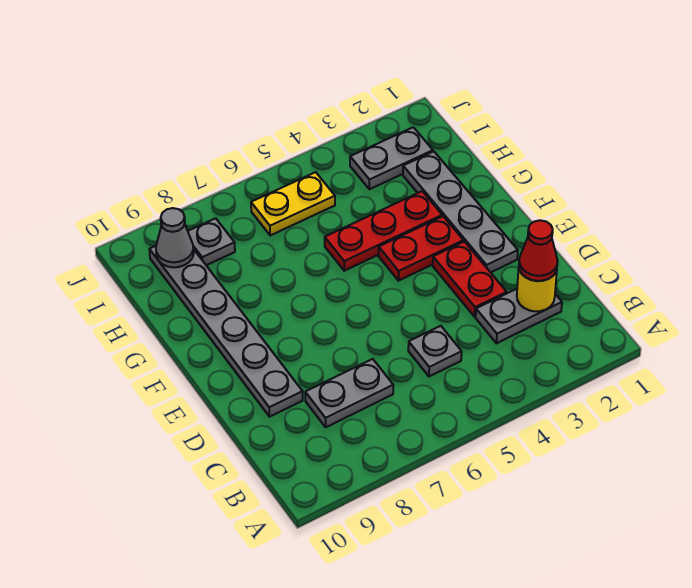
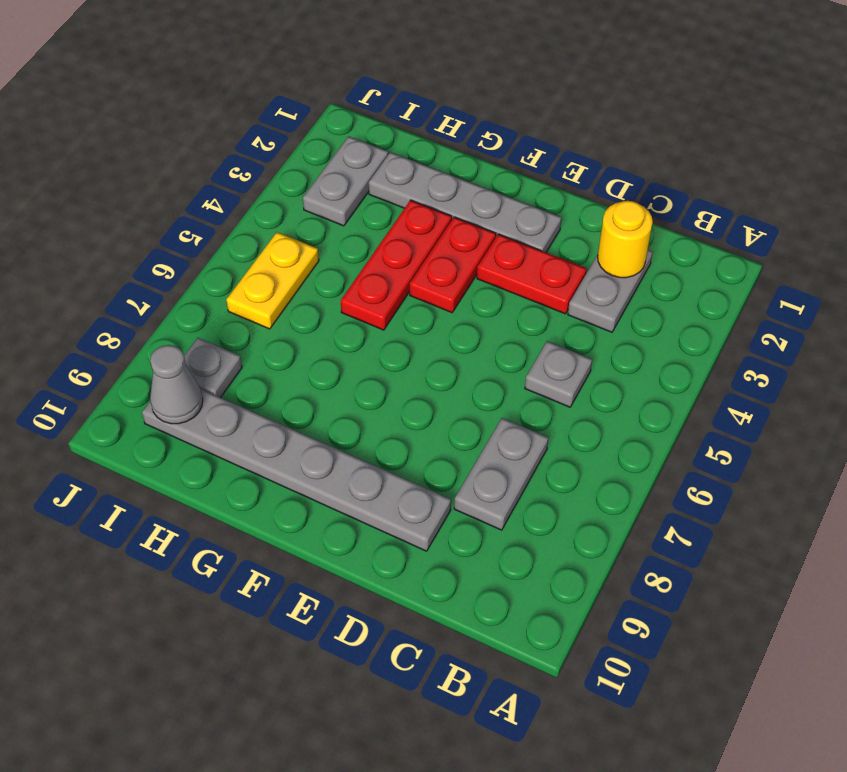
red cone C2 level 3 -> none

